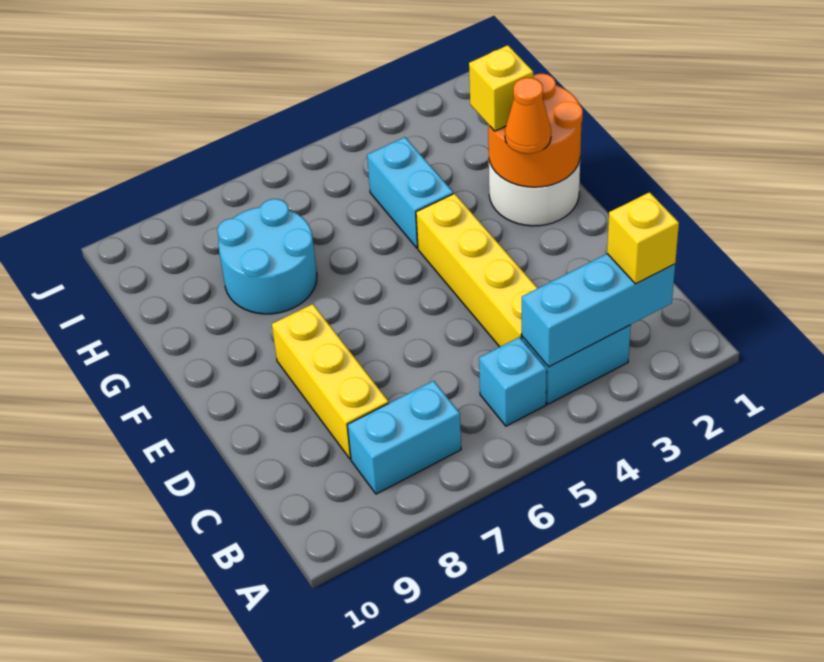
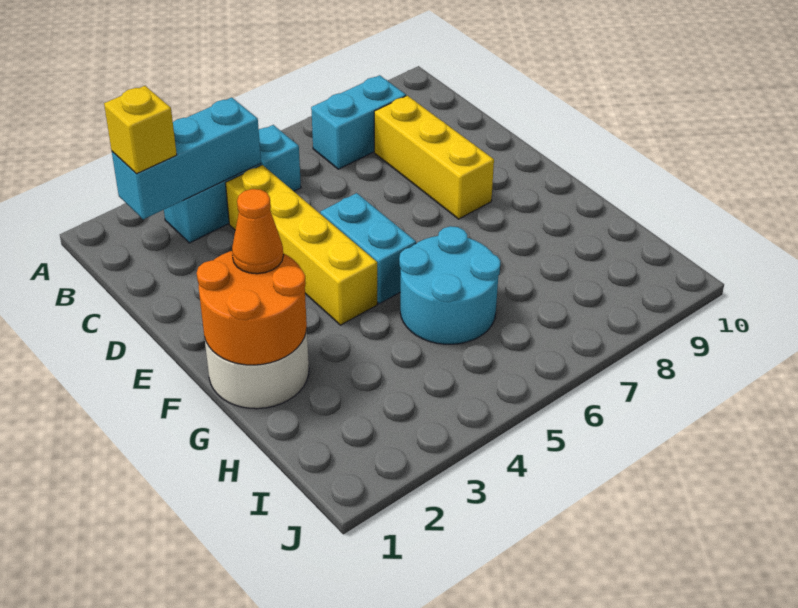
yellow brick G2 level 3 -> none
cyan brick G4:H4 level 1 -> cyan brick E5:F5 level 1
cyan round brick G7:H8 level 1 -> cyan round brick G5:H6 level 1

